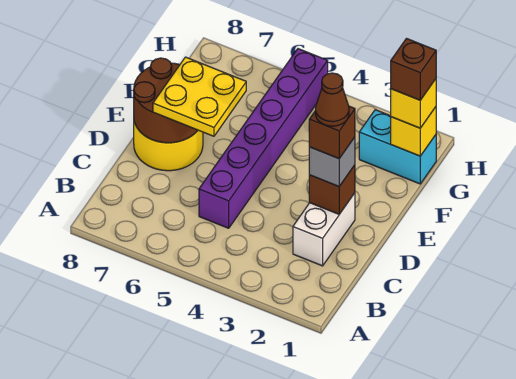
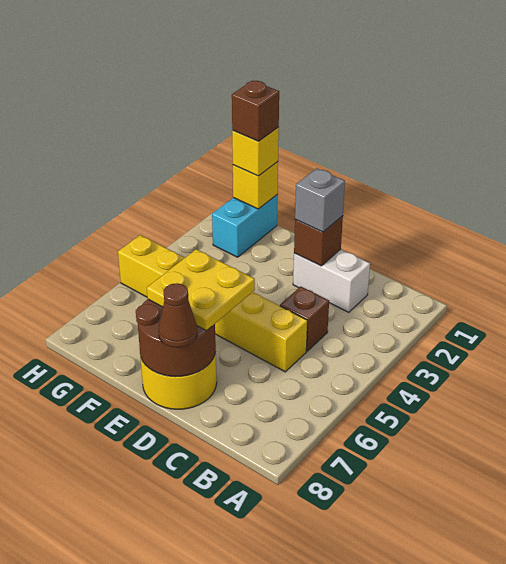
purple brick C5:H5 level 1 -> yellow brick C5:H5 level 1
brown brick D2 level 4 -> brown brick C4 level 1
brown cone D2 level 5 -> brown cone D8 level 3

